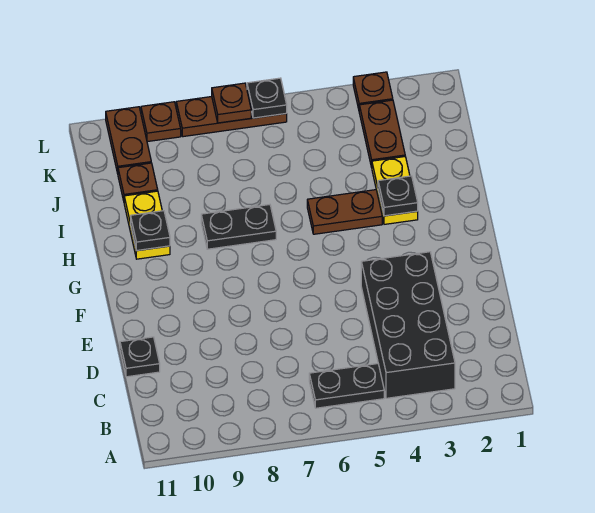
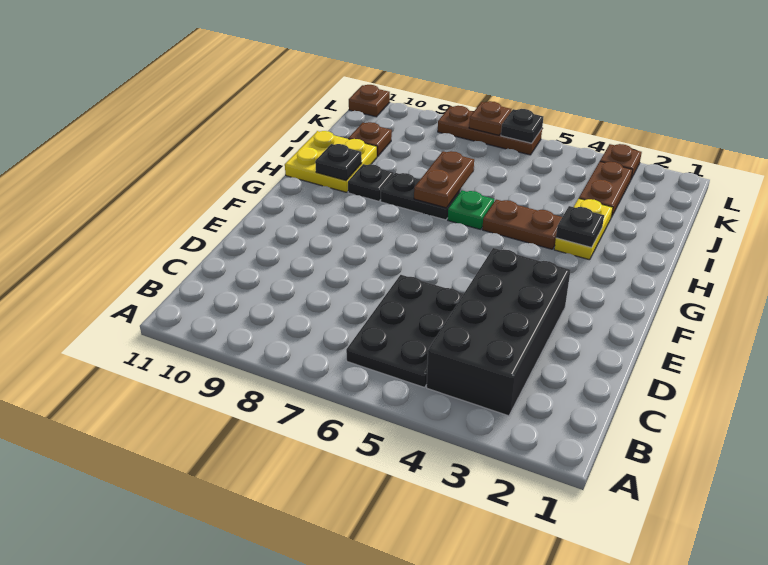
black plate B5:B6 level 1 -> black plate B5:D6 level 1
black plate D11 level 1 -> black plate H9 level 1
none -> green plate H6 level 1
yellow plate H10:I10 level 1 -> yellow plate H10:I11 level 1
brown plate K10:L10 level 1 -> brown plate H7:I7 level 2
brown plate L9 level 1 -> brown plate L11 level 1

